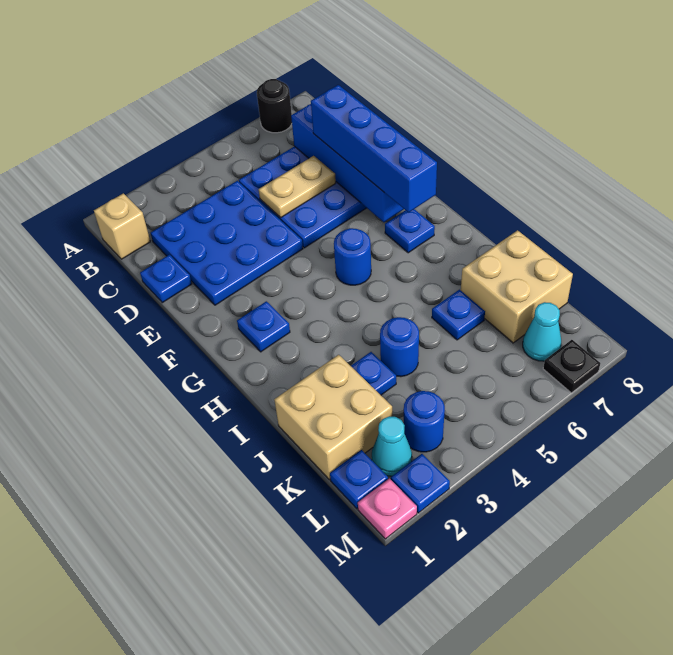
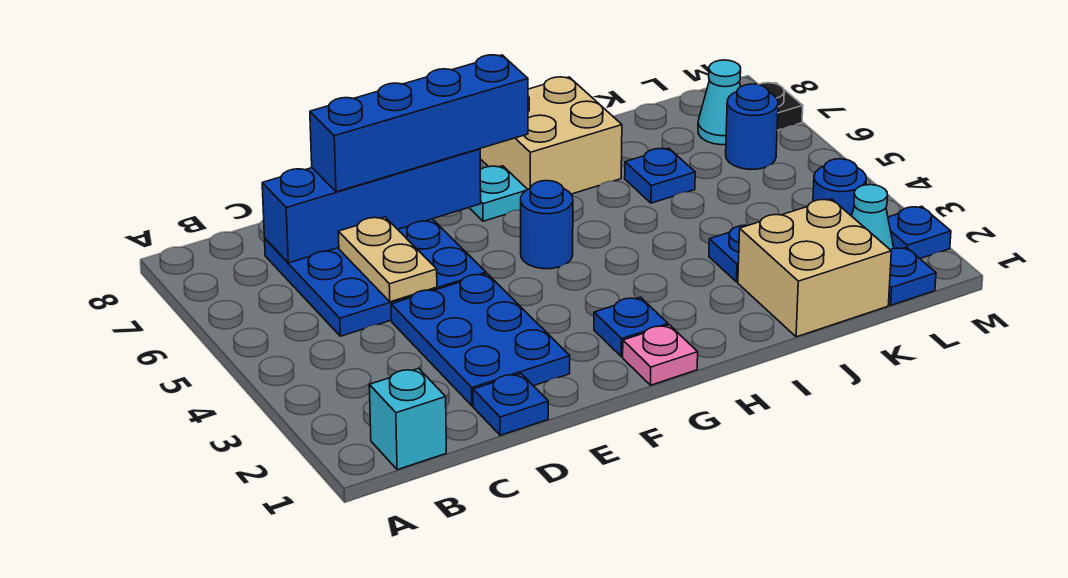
black round brick A7 level 1 -> none
tan brick B1 level 1 -> cyan brick B1 level 1
blue plate C2:E4 level 1 -> blue plate D2:E4 level 1
blue plate G7 level 1 -> cyan plate G7 level 1
blue round brick J4 level 1 -> blue round brick L6 level 1
tan brick J7:K8 level 1 -> tan brick H7:I8 level 1
pink plate M1 level 1 -> pink plate G1 level 1

